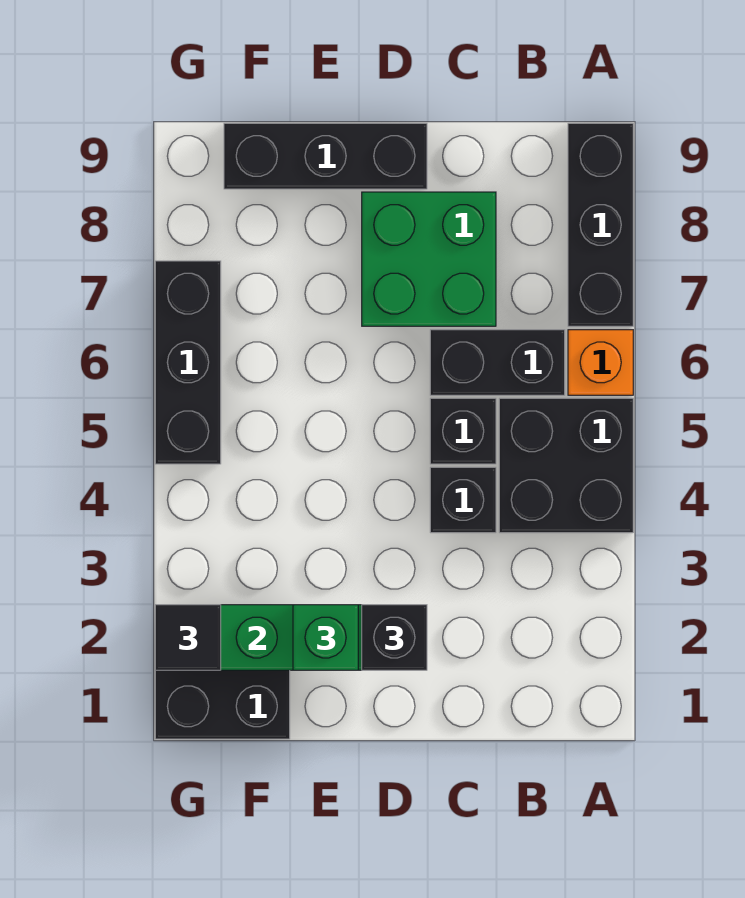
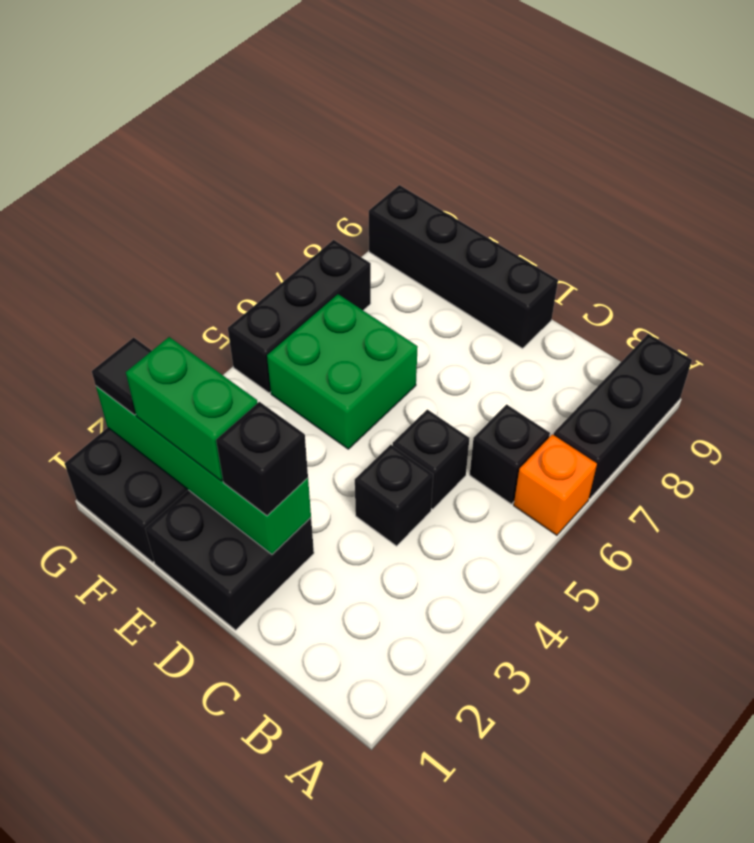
black brick A4:B5 level 1 -> black brick D1:E2 level 1
black brick B6:C6 level 1 -> black brick B6 level 1
green brick C7:D8 level 1 -> green brick E5:F6 level 1
black brick D9:F9 level 1 -> black brick D9:G9 level 1
green brick E2 level 3 -> green brick E2:F2 level 3

